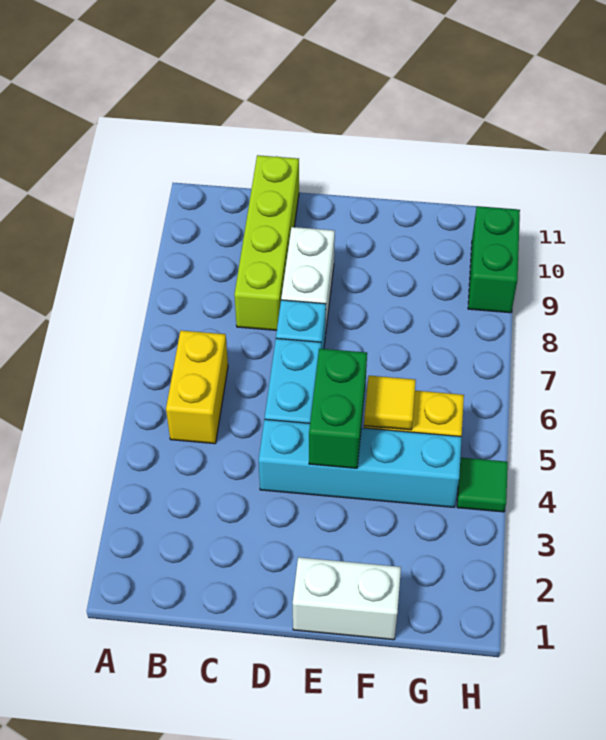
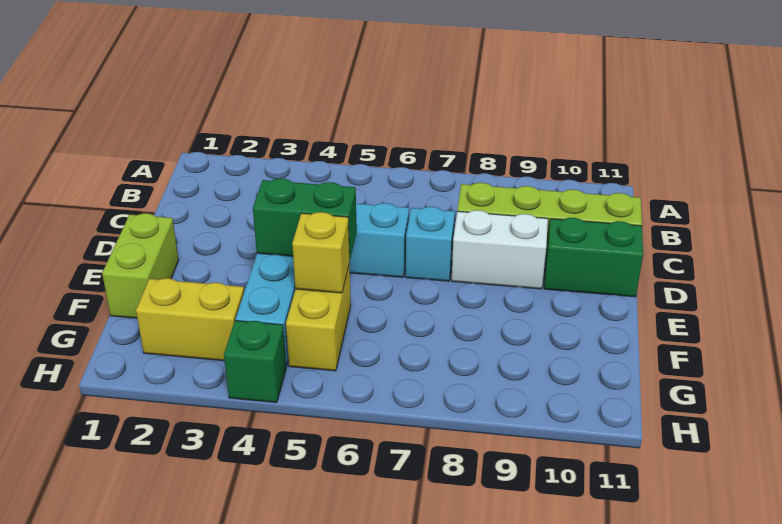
yellow brick B5:B6 level 1 -> yellow brick G2:G3 level 1
white brick E1:F1 level 1 -> lime brick E1:F1 level 1
yellow tile F5 level 2 -> yellow brick F5 level 2
green tile H4 level 1 -> green brick H4 level 1
green brick H9:H10 level 1 -> green brick D10:D11 level 1

